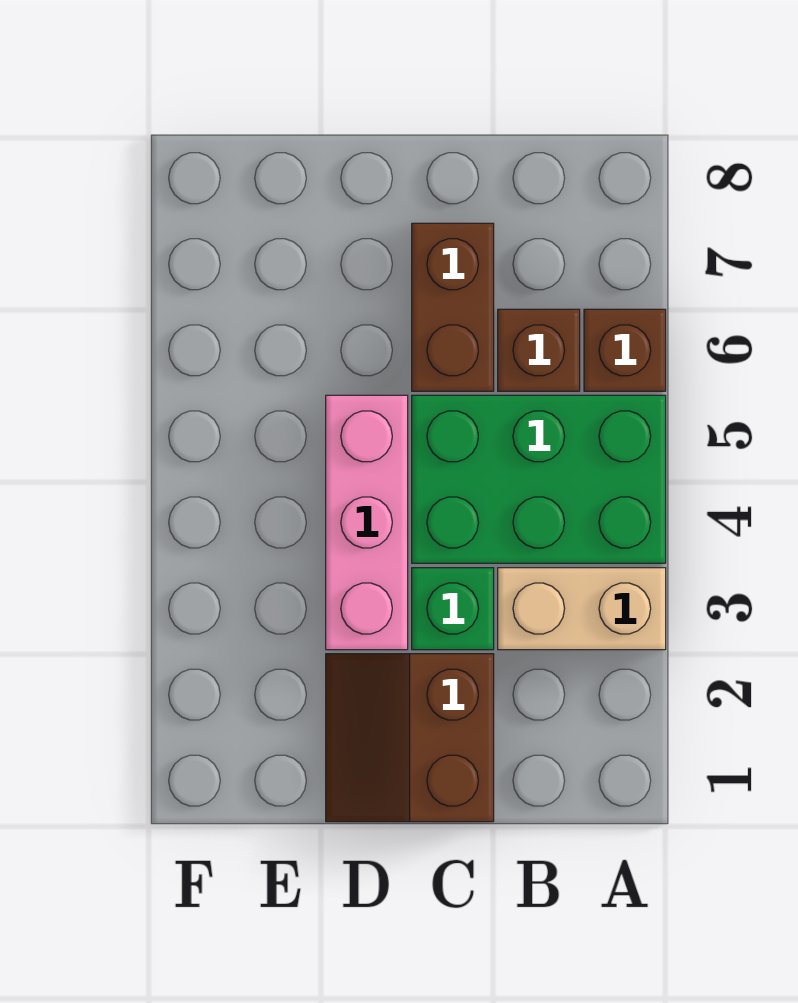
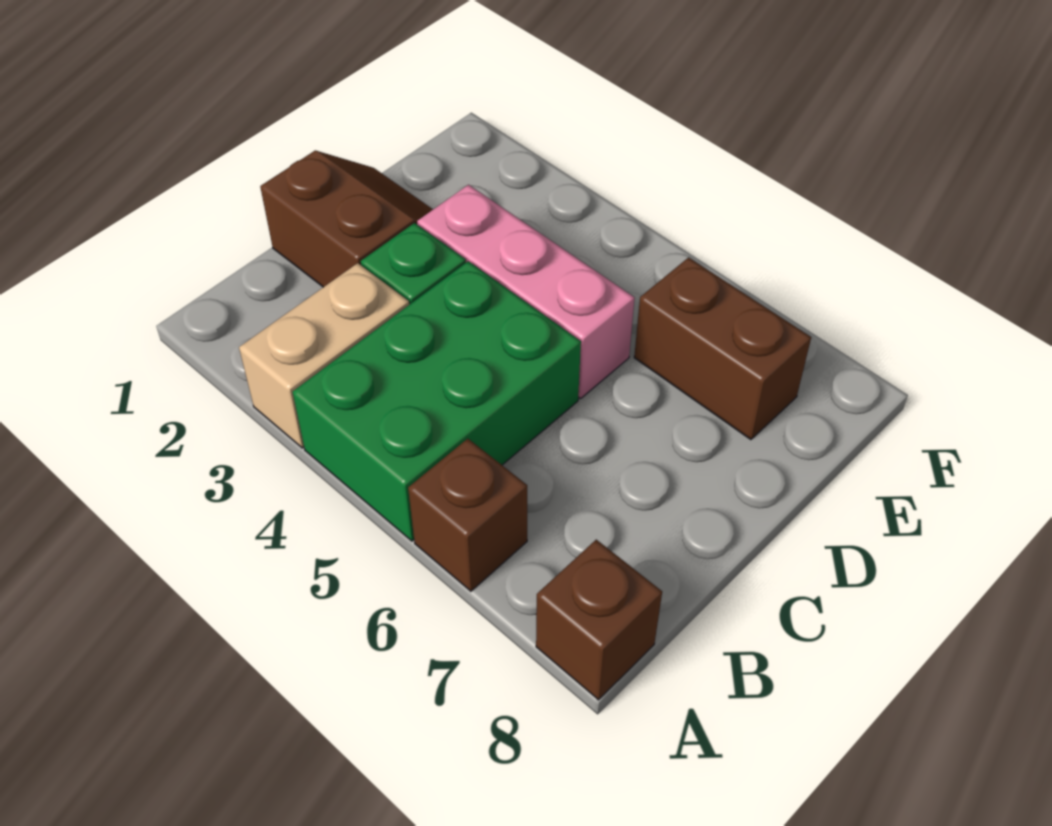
brown brick B6 level 1 -> brown brick A8 level 1
brown brick C6:C7 level 1 -> brown brick E6:E7 level 1

